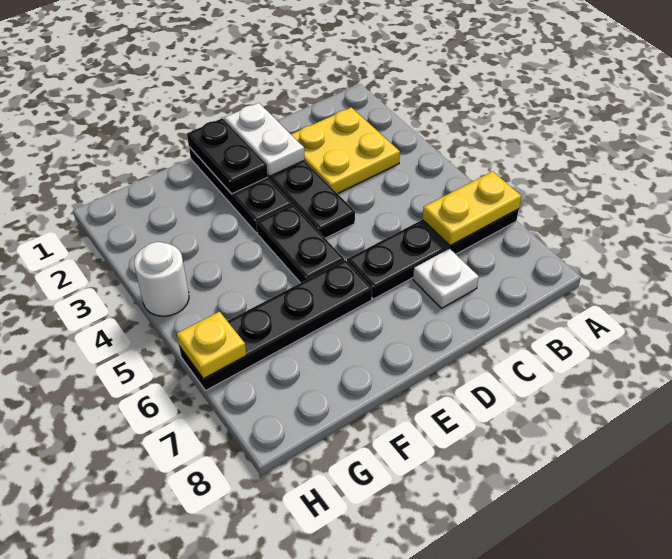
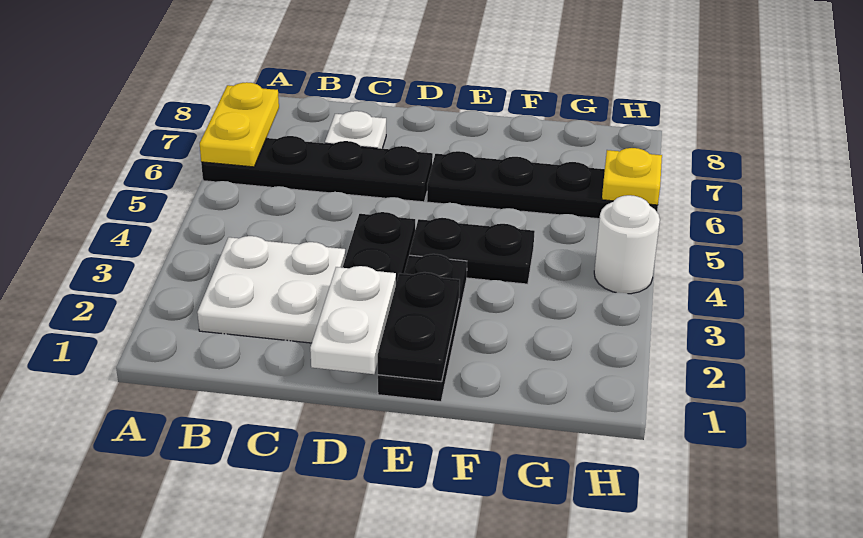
yellow plate A6:B6 level 2 -> yellow plate A6:A7 level 2
yellow plate B2:C3 level 1 -> white plate B2:C3 level 1
black plate E4:E5 level 1 -> black plate E4:F4 level 1

